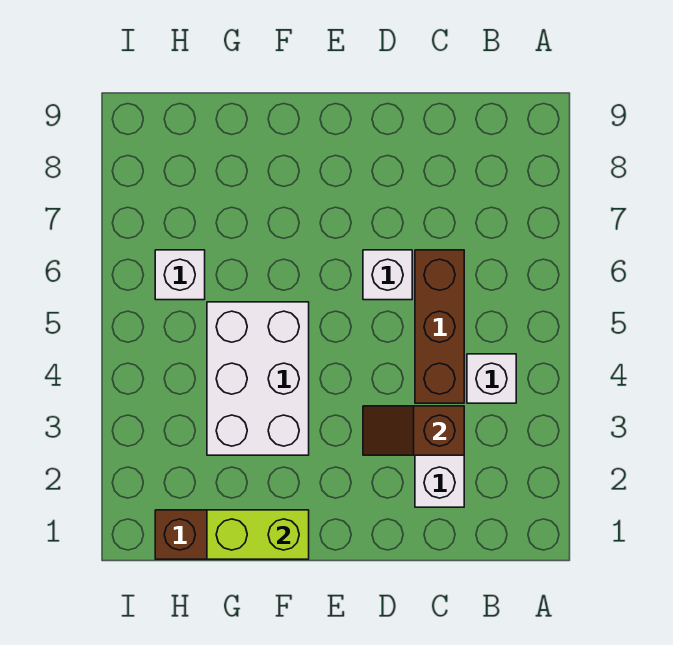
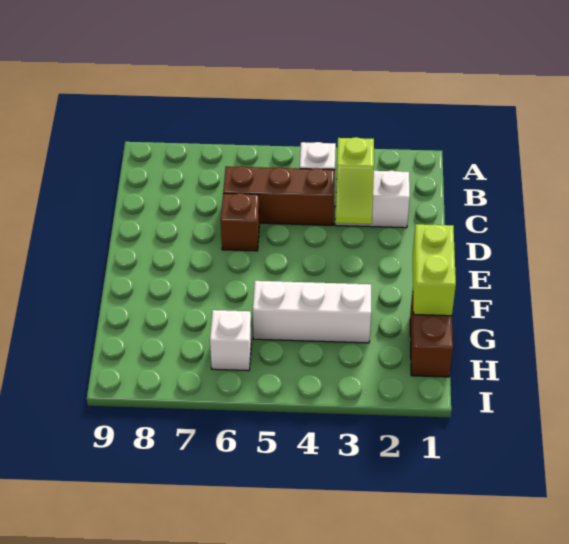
brown slope C3:D3 level 2 top C -> lime slope C3:D3 level 2 top C
white brick D6 level 1 -> brown brick D6 level 1
white brick F3:G5 level 1 -> white brick G3:G5 level 1

